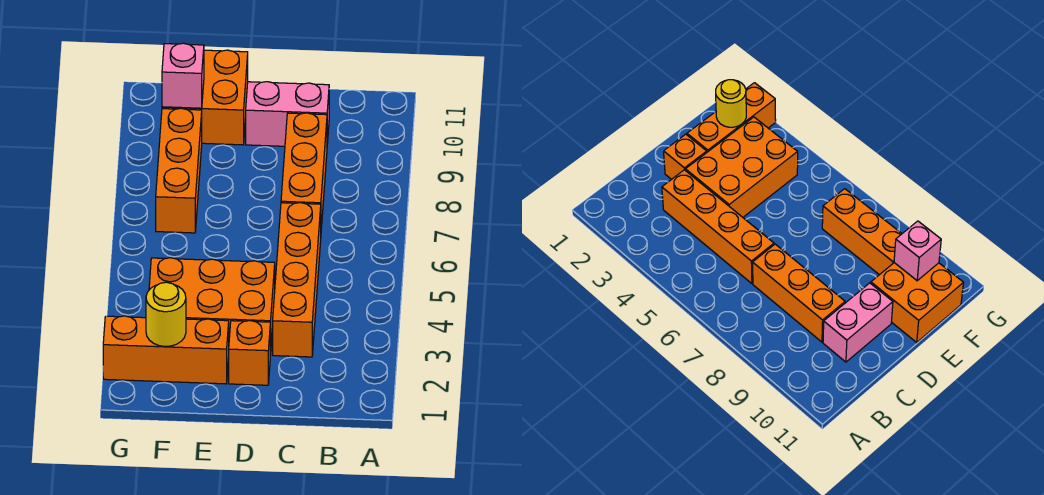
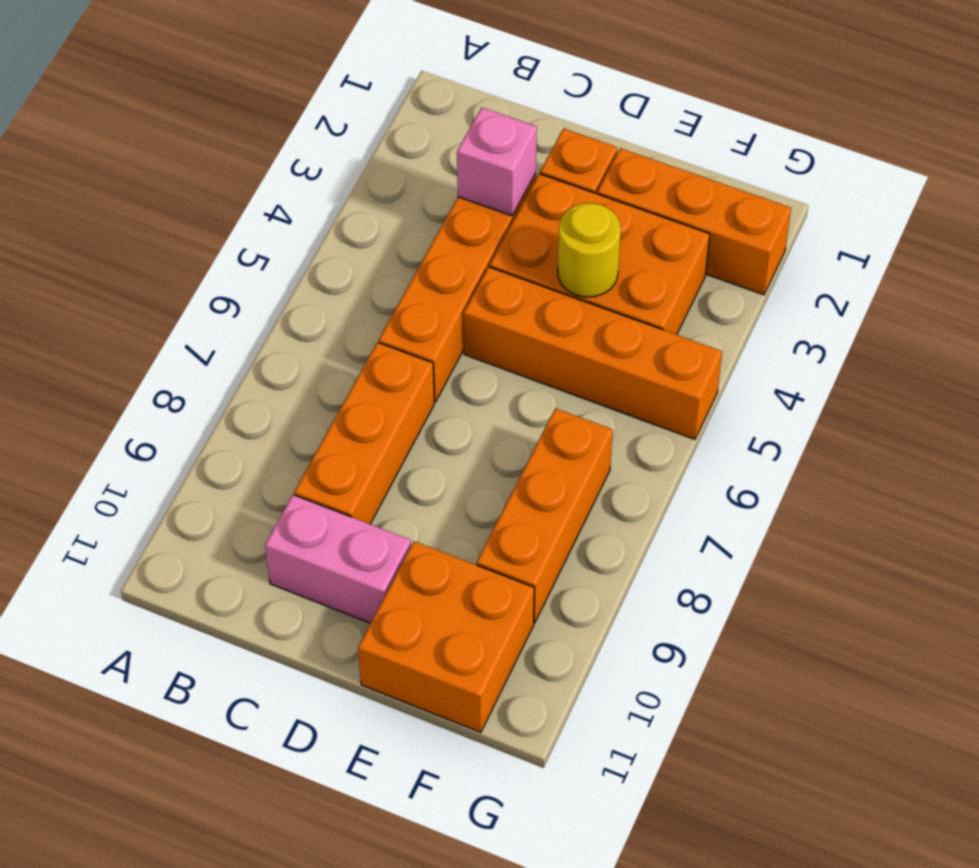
none -> orange brick D5:G5 level 1
yellow round brick F2 level 2 -> yellow round brick E4 level 2
pink brick F10 level 2 -> pink brick C3 level 2

